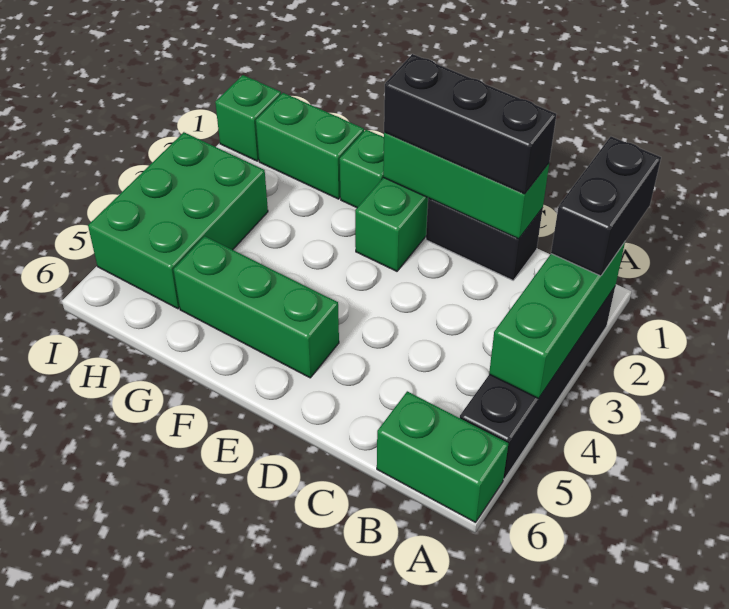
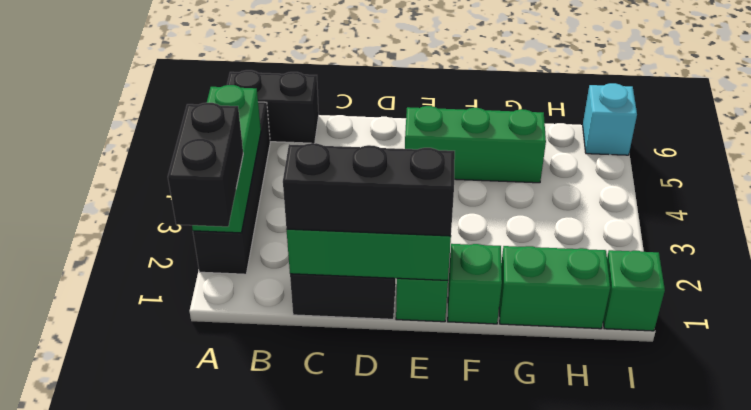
green brick A6:B6 level 1 -> black brick A6:B6 level 1
green brick H3:I5 level 1 -> none
none -> cyan brick I6 level 1

